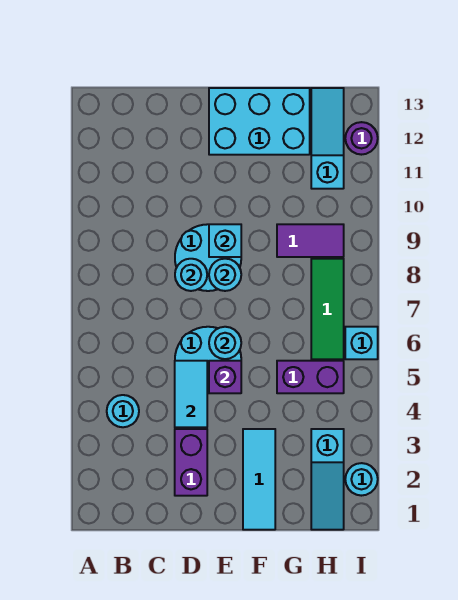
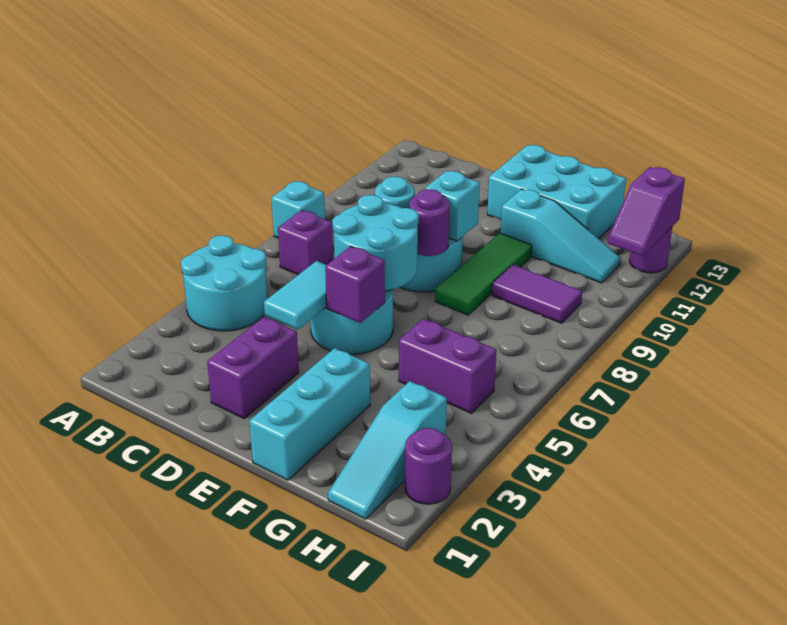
cyan round brick B4 level 1 -> cyan round brick A4:B5 level 1
none -> purple brick B7 level 1
cyan round brick E6 level 2 -> cyan round brick D6:E7 level 2
cyan round brick E8 level 2 -> purple round brick E8 level 2
cyan tile F1:F3 level 1 -> cyan brick F1:F3 level 1
green tile H6:H8 level 1 -> green tile F8:F10 level 1
cyan slope H11:H13 level 1 top 11 -> cyan slope F11:H11 level 1 top F
cyan round brick I2 level 1 -> purple round brick I2 level 1
cyan brick I6 level 1 -> cyan brick A8 level 1
none -> purple slope I11:I12 level 2 top 12

